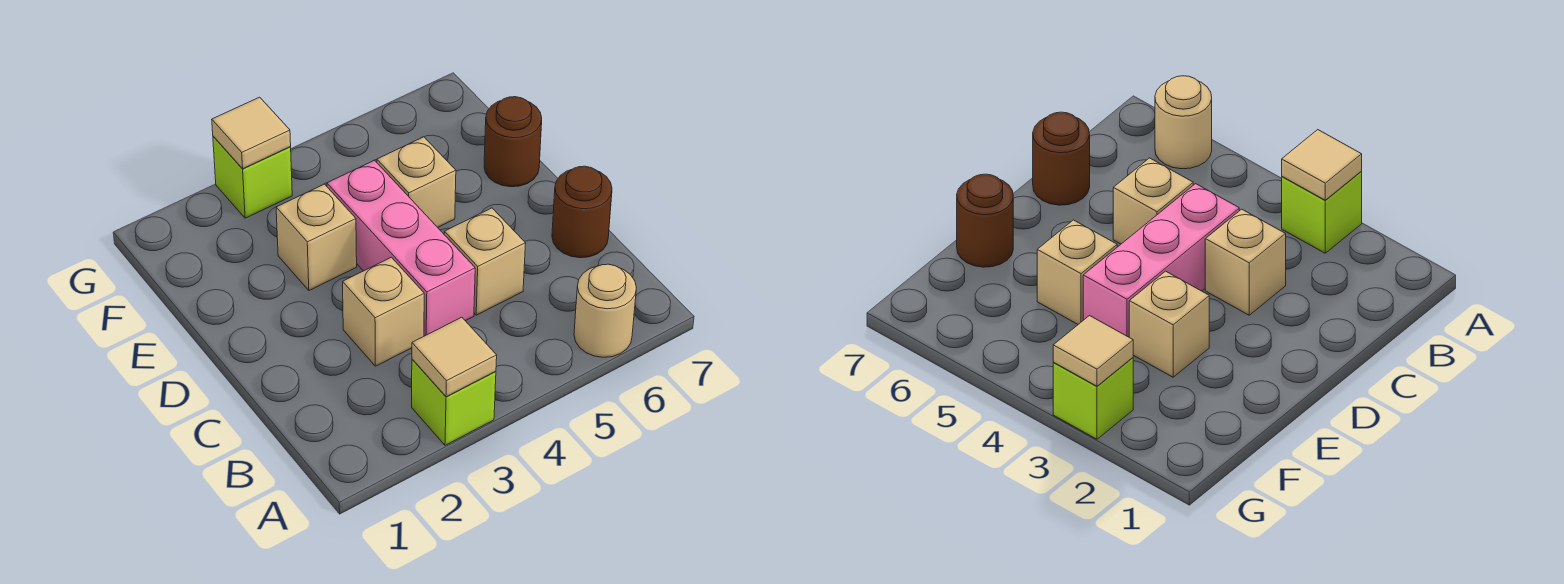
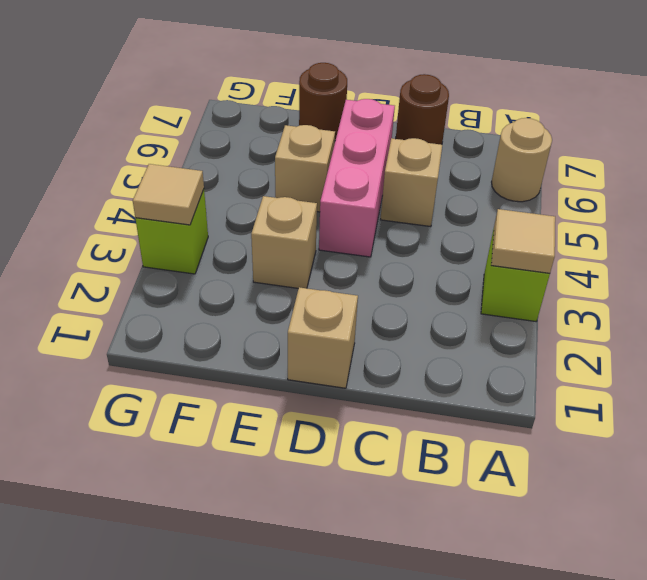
tan brick C3 level 1 -> tan brick D1 level 1
pink brick C4:E4 level 1 -> pink brick D4:D6 level 1

